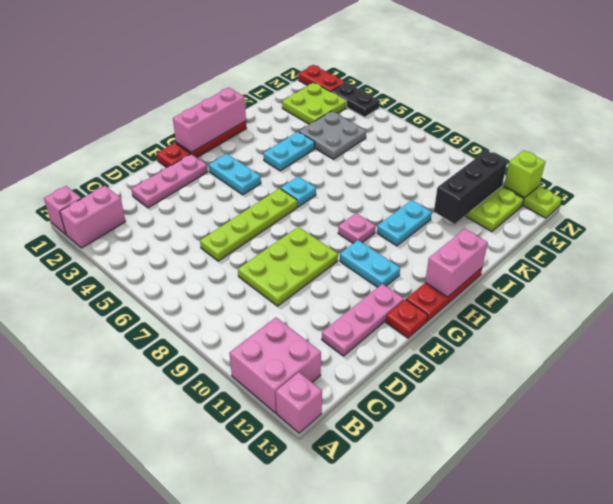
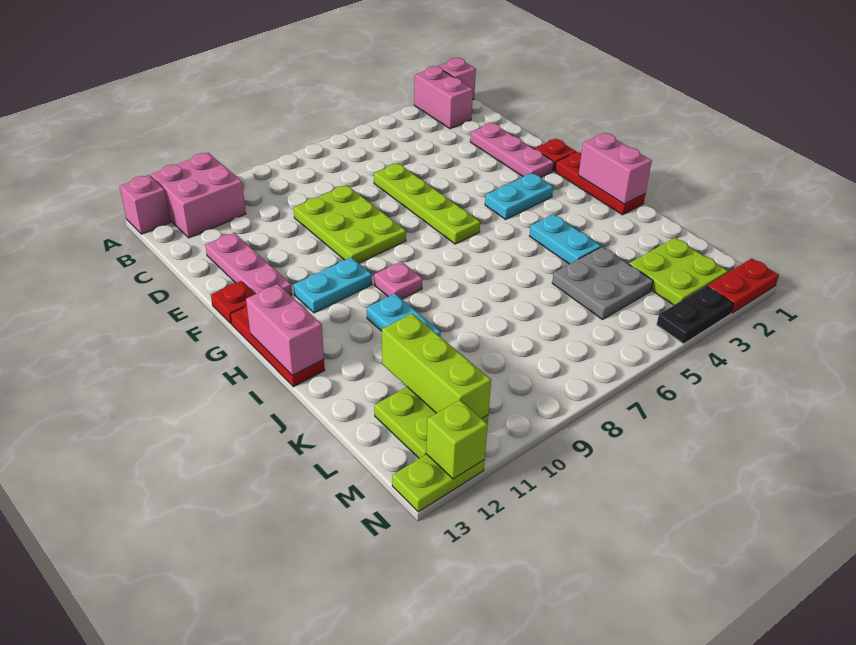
pink brick G1:I1 level 2 -> pink brick H1:I1 level 2
cyan plate H6 level 1 -> none
black brick K11:M11 level 2 -> lime brick K11:M11 level 2

